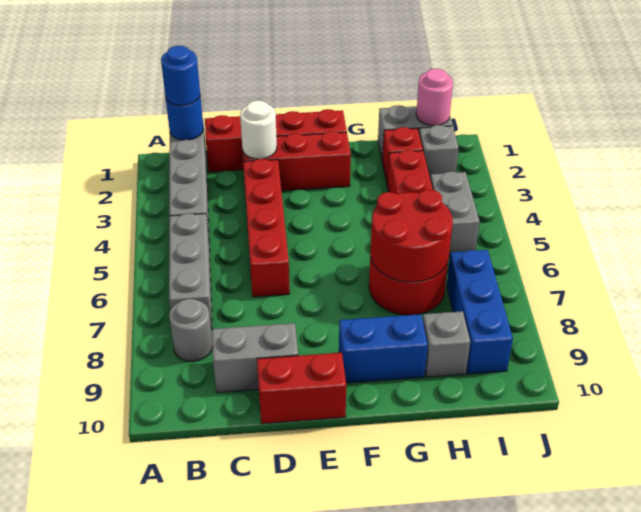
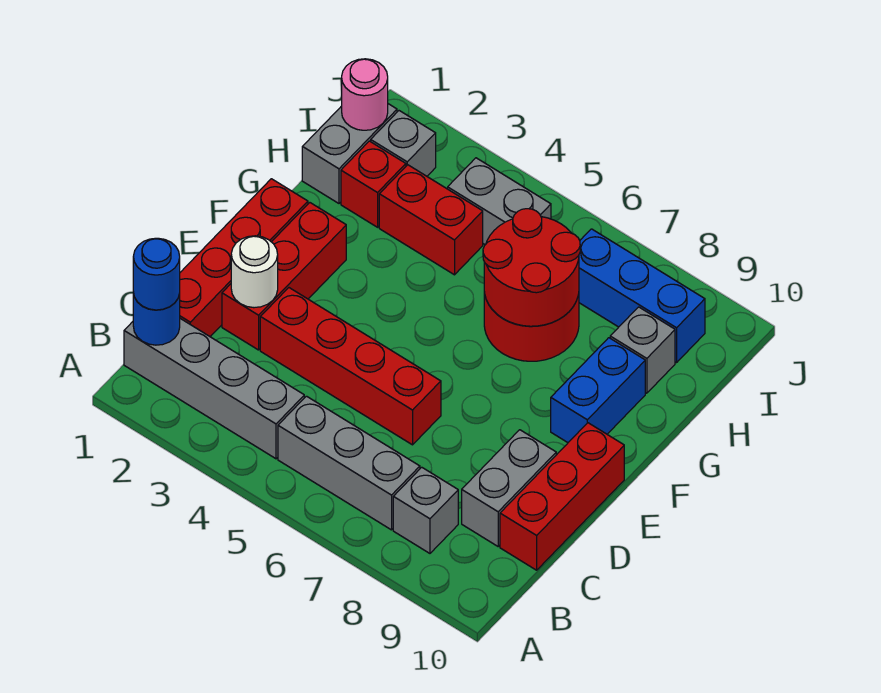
grey round brick B8 level 1 -> grey brick B8 level 1
red brick D10:E10 level 1 -> red brick C10:E10 level 1

